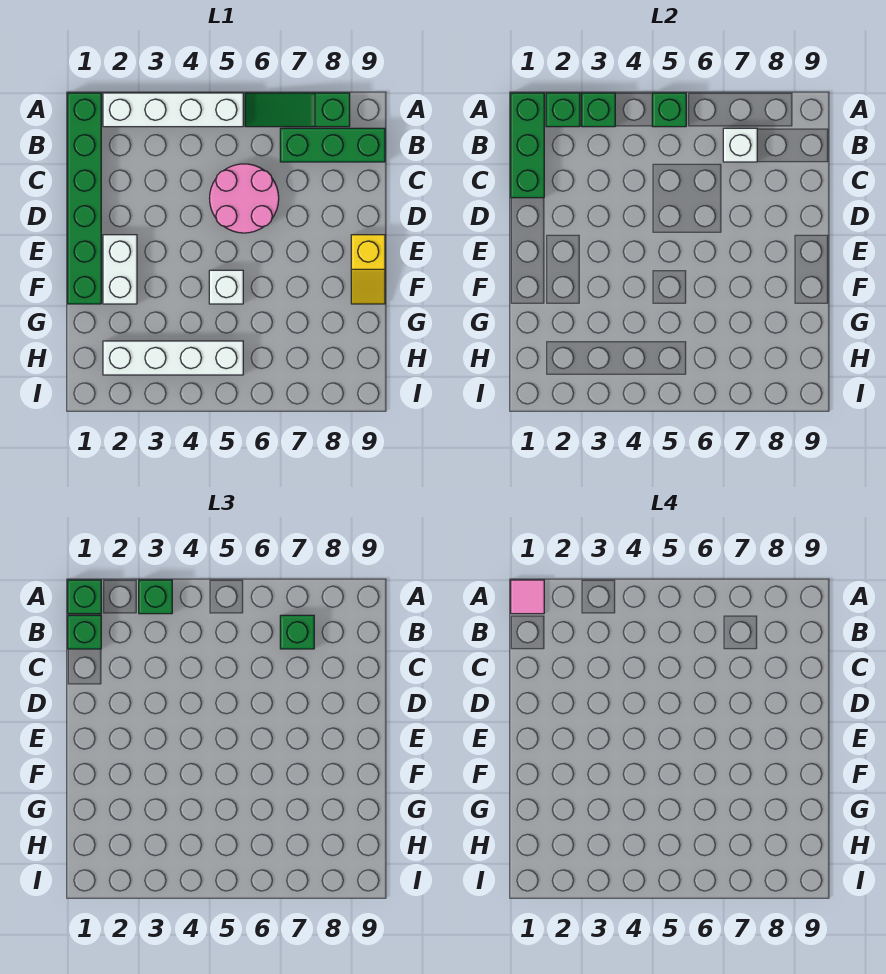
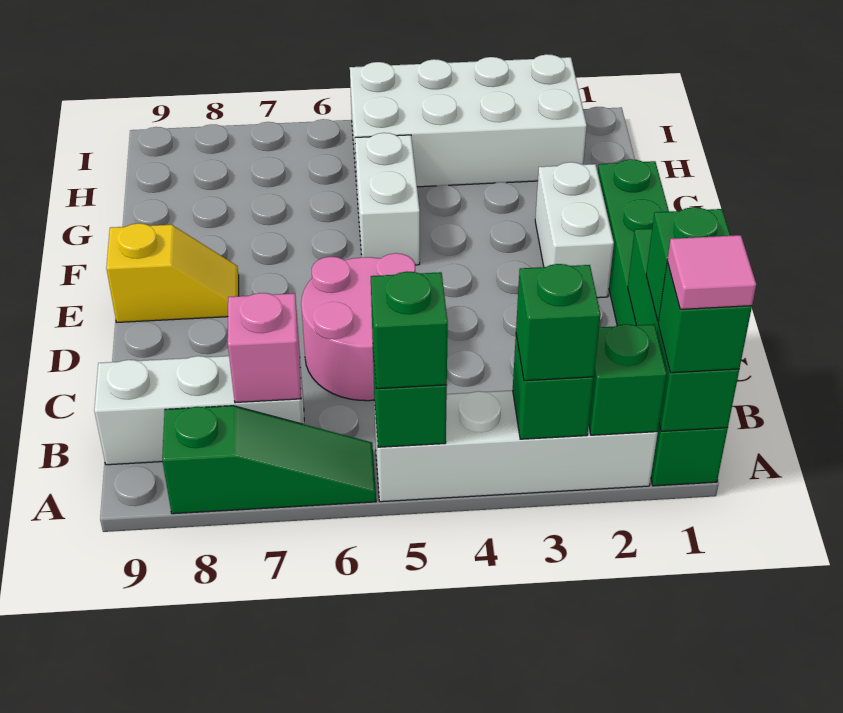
green brick B7:B9 level 1 -> white brick B7:B9 level 1
white brick B7 level 2 -> pink brick B7 level 2
green brick B7 level 3 -> green brick A5 level 3
yellow slope E9:F9 level 1 top E -> yellow slope E8:E9 level 1 top 9
white brick F5 level 1 -> white brick F5:G5 level 1
white brick H2:H5 level 1 -> white brick H2:I5 level 1

